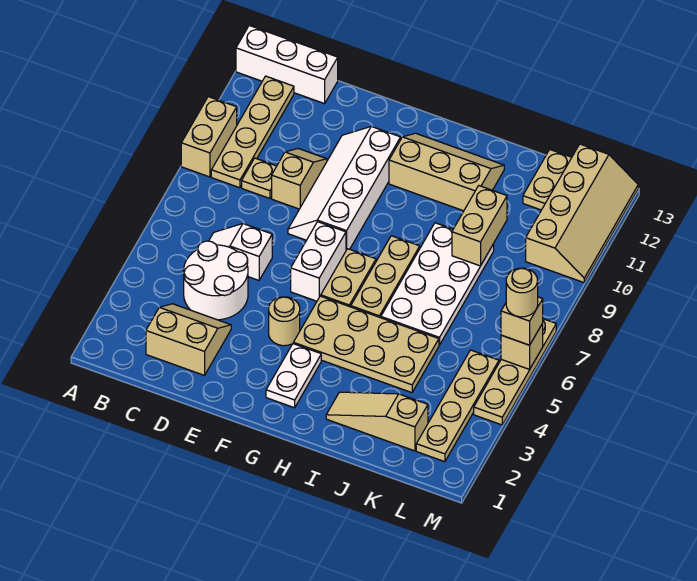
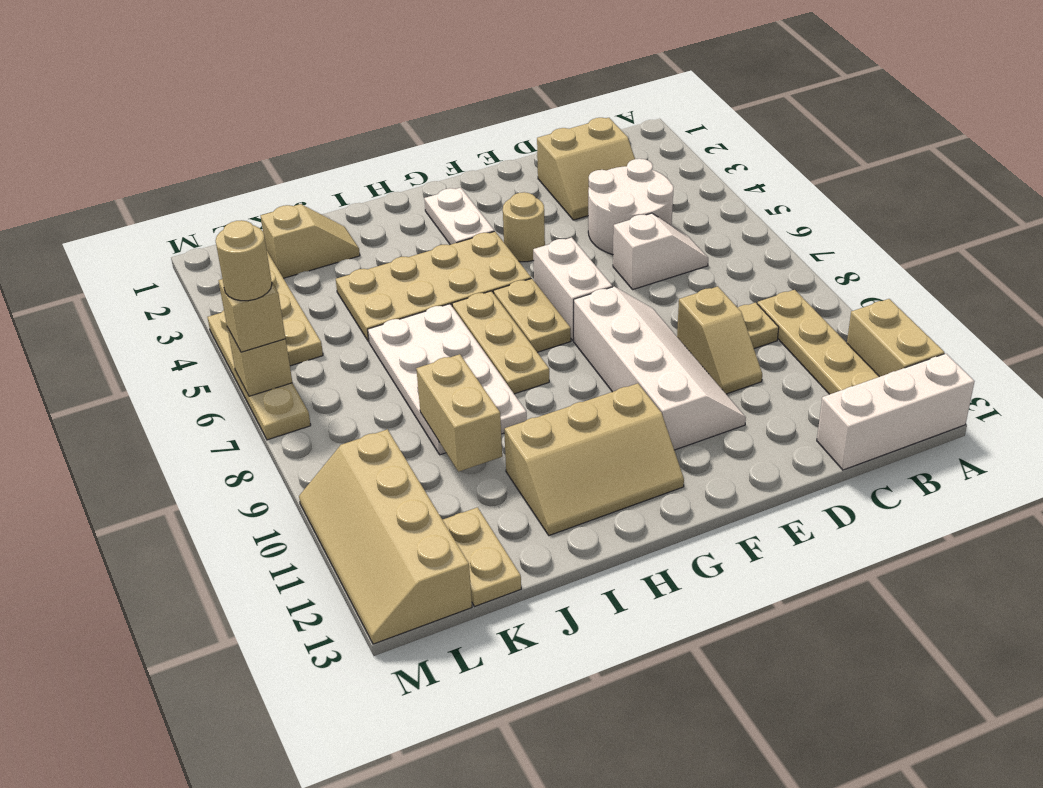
tan brick A9:A10 level 1 -> tan brick A11:A12 level 1
tan slope I2:K2 level 1 top K -> tan slope J2:K2 level 1 top K

